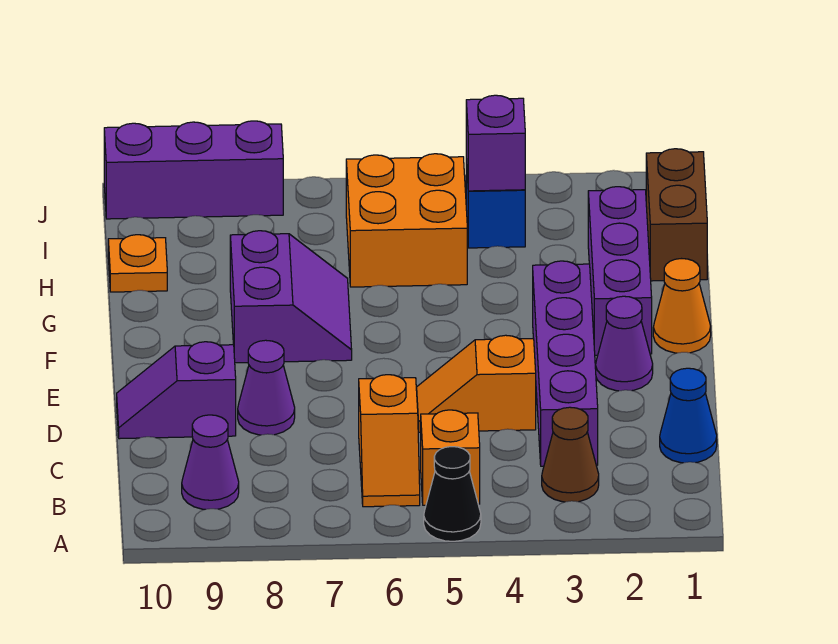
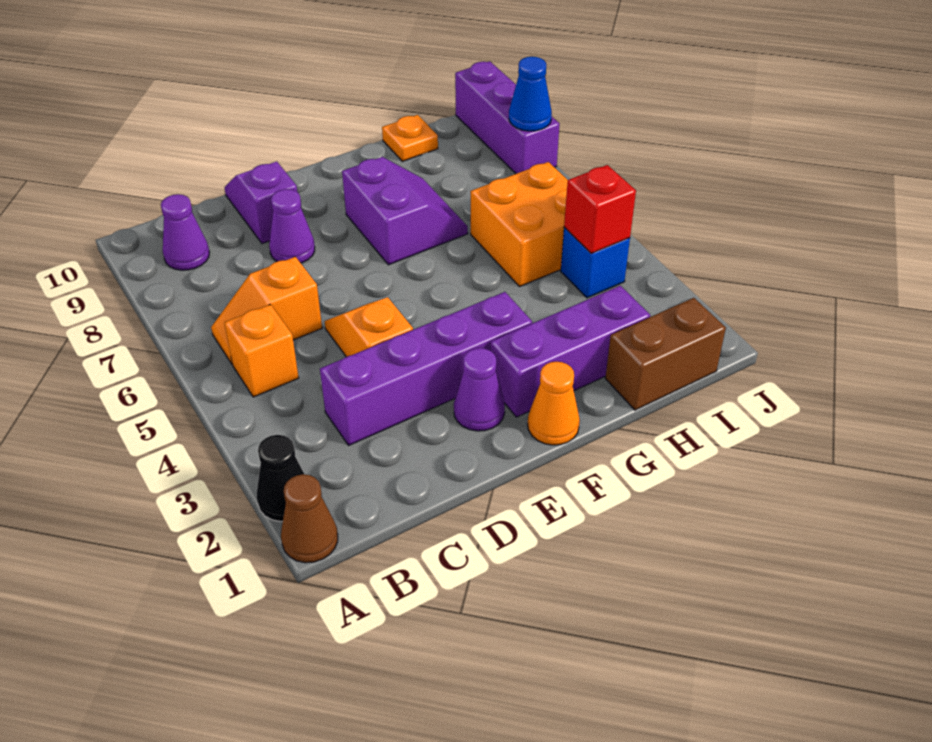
black cone A5 level 1 -> black cone A2 level 1
brown cone B3 level 1 -> brown cone A1 level 1
blue cone C1 level 1 -> blue cone J8 level 2
purple slope F7:G8 level 1 top 8 -> purple slope F7:G8 level 1 top F
purple brick I4 level 2 -> red brick I4 level 2

